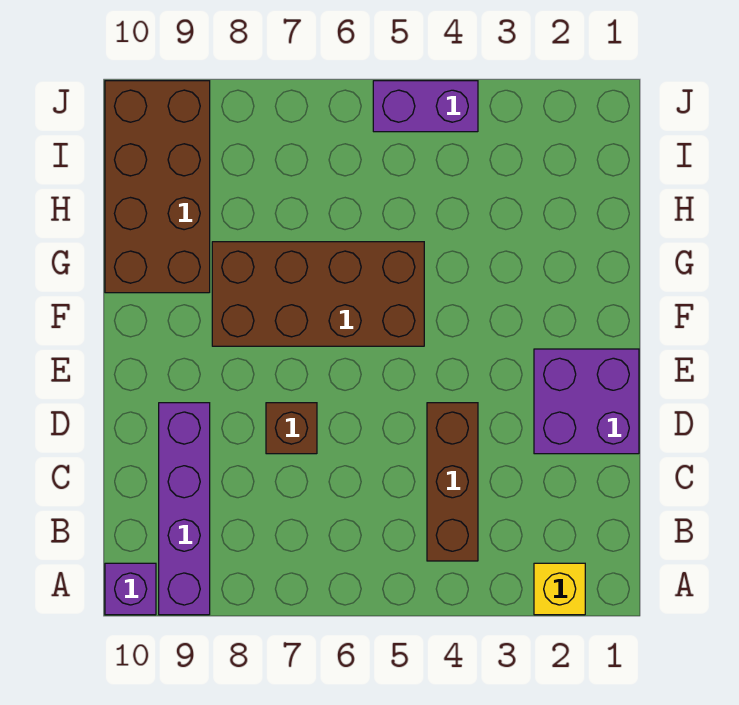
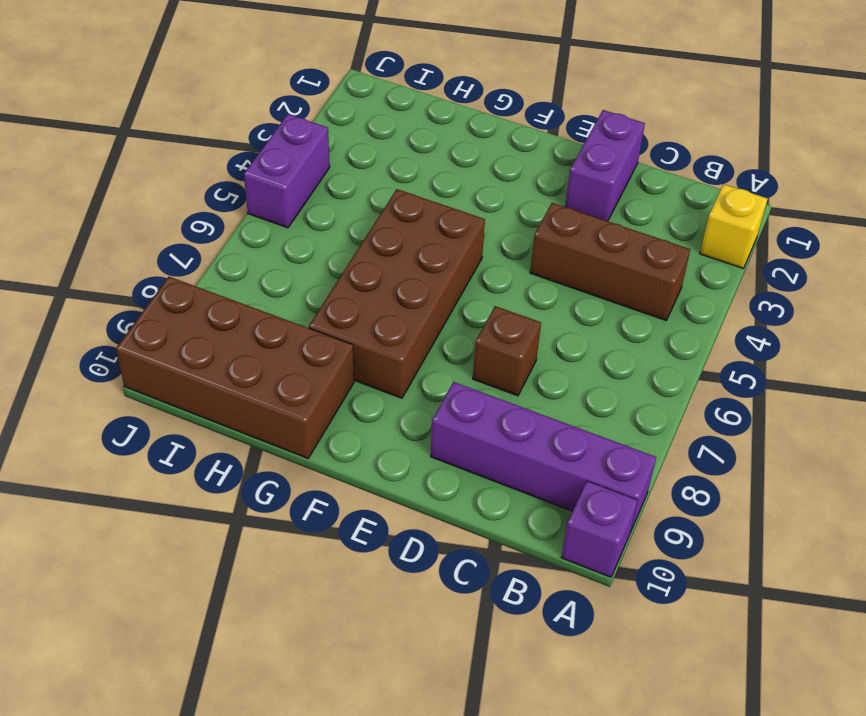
purple brick D1:E2 level 1 -> purple brick D1:D2 level 1

